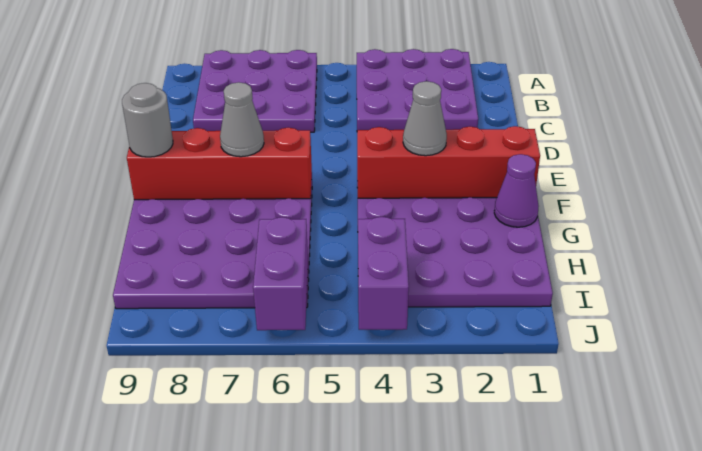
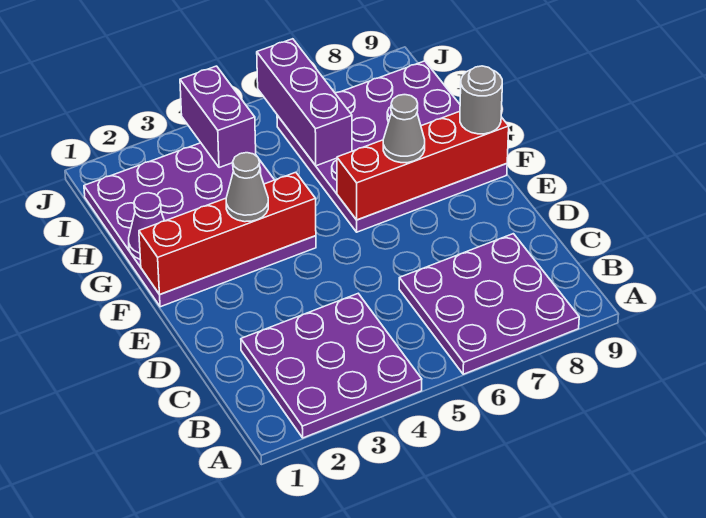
purple brick I6:J6 level 2 -> purple brick H6:J6 level 2

